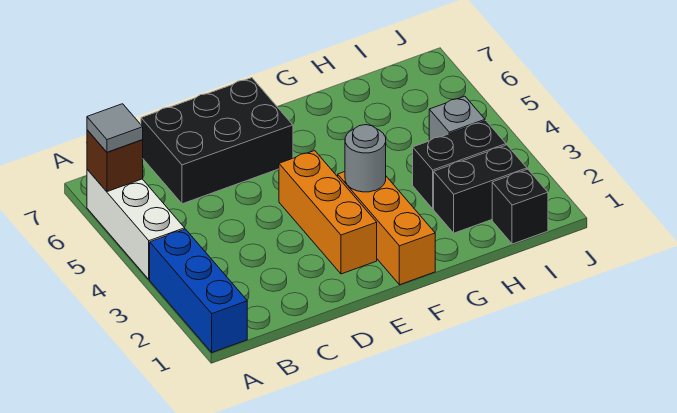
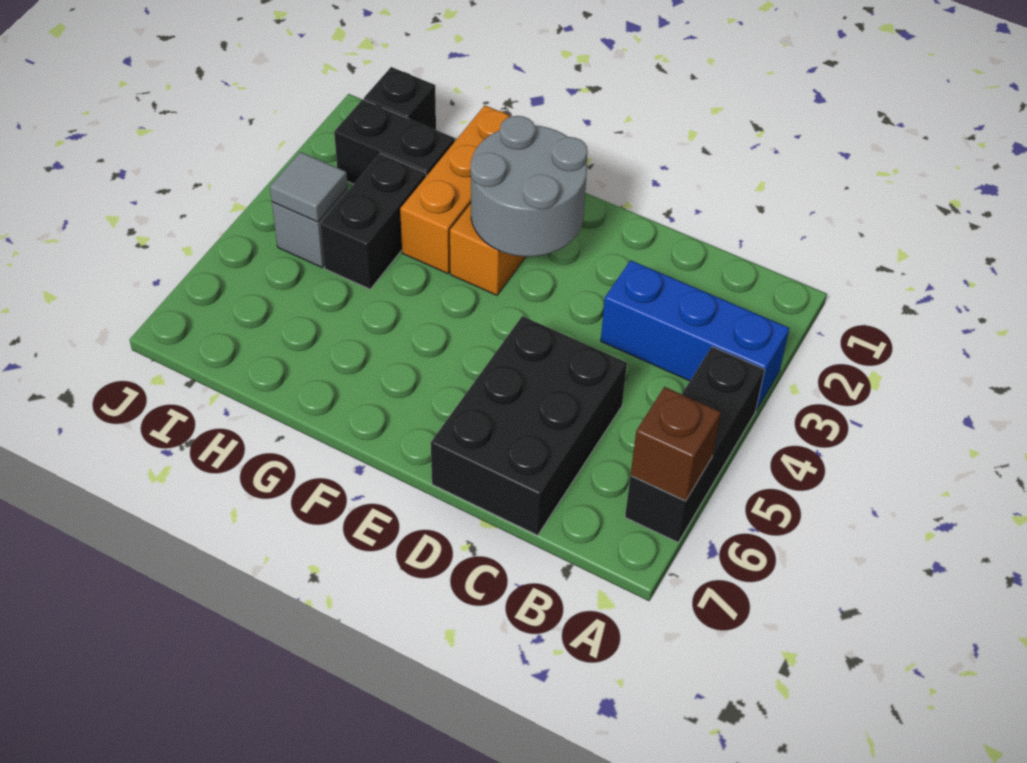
blue brick A1:A3 level 1 -> blue brick A3:C3 level 1
white brick A4:A6 level 1 -> black brick A4:A6 level 1
grey tile A6 level 3 -> grey tile I4 level 2
black brick C6:E7 level 1 -> black brick C5:D7 level 1
orange brick E2:E4 level 1 -> orange brick G1:G3 level 1
grey round brick F3 level 2 -> grey round brick E2:F3 level 2
black brick H3:I3 level 1 -> black brick H3:H4 level 1

